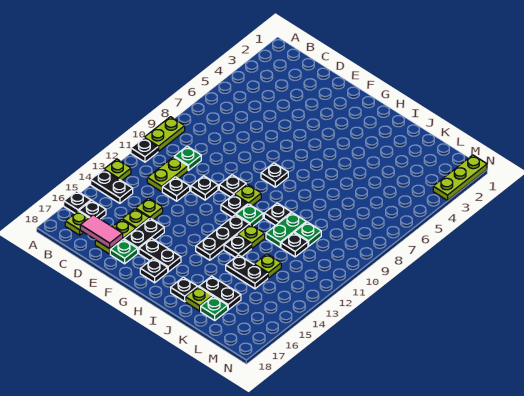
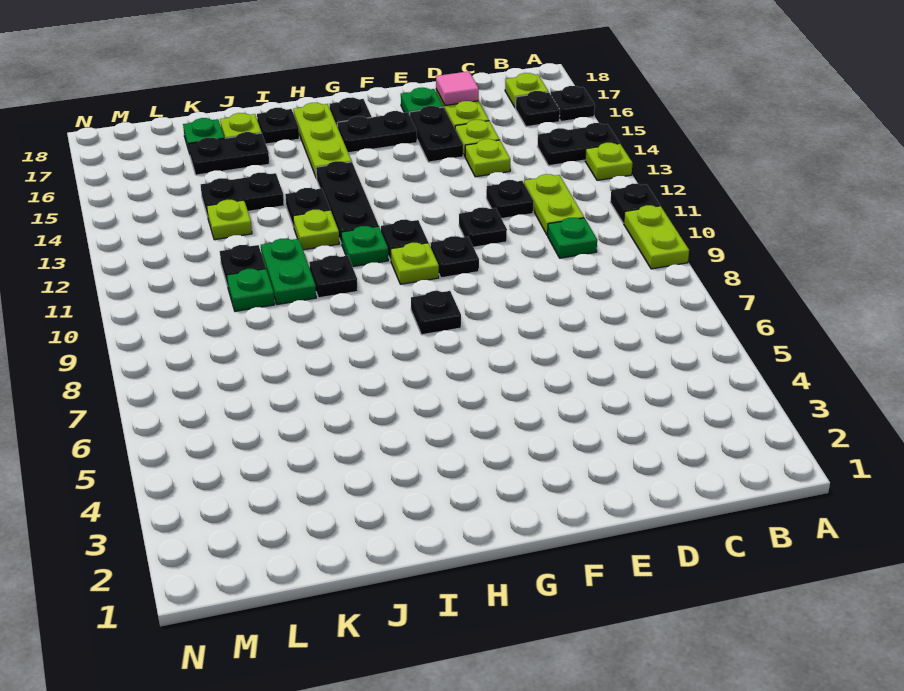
pink tile C17:D17 level 2 -> pink tile D17 level 2
lime plate N1:N3 level 1 -> lime plate H15:H17 level 1

